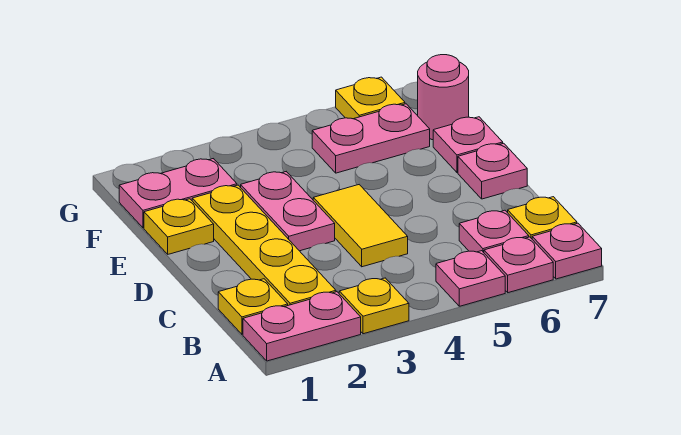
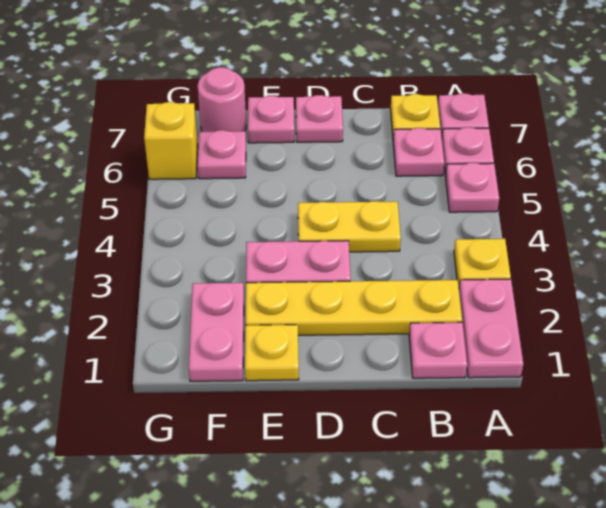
yellow plate B1 level 1 -> pink plate B1 level 1
yellow tile C4:D4 level 1 -> yellow plate C4:D4 level 1
pink plate F5:F6 level 1 -> pink plate F6 level 1
yellow plate G6 level 1 -> yellow brick G6 level 1

